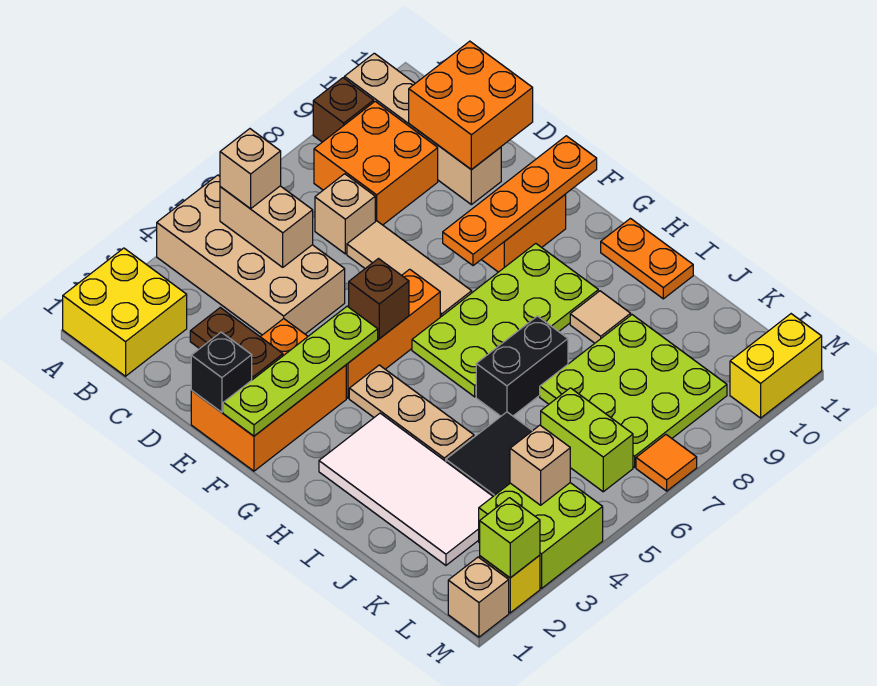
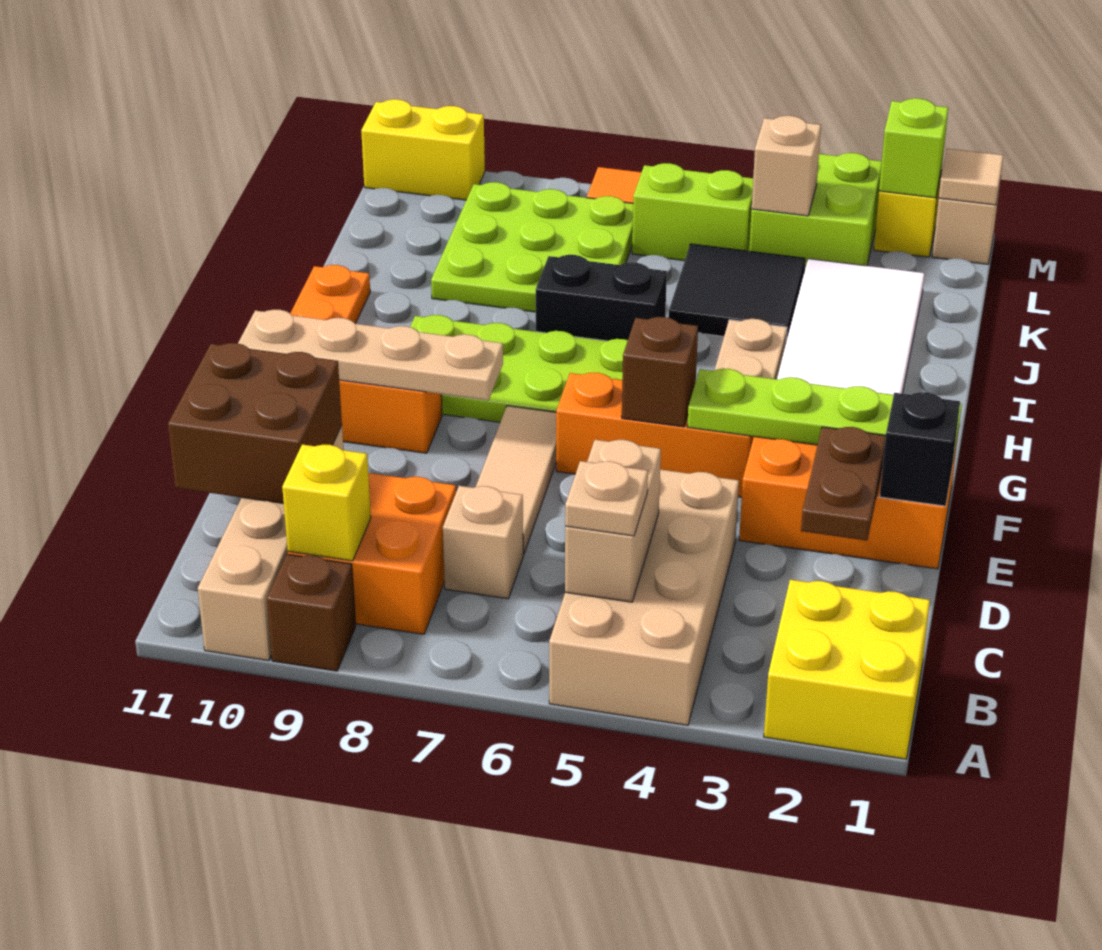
tan brick B5 level 3 -> tan plate B5 level 3
none -> yellow brick B9 level 2
orange brick C10:D11 level 2 -> brown brick C10:D11 level 2
orange plate F8:F11 level 2 -> tan plate F8:F11 level 2
tan tile I9 level 1 -> tan tile M1 level 2
lime brick K6:L6 level 1 -> lime brick L5:L6 level 1

